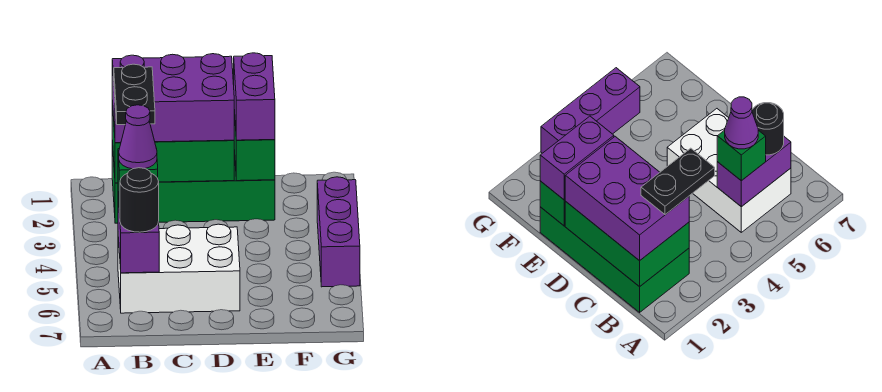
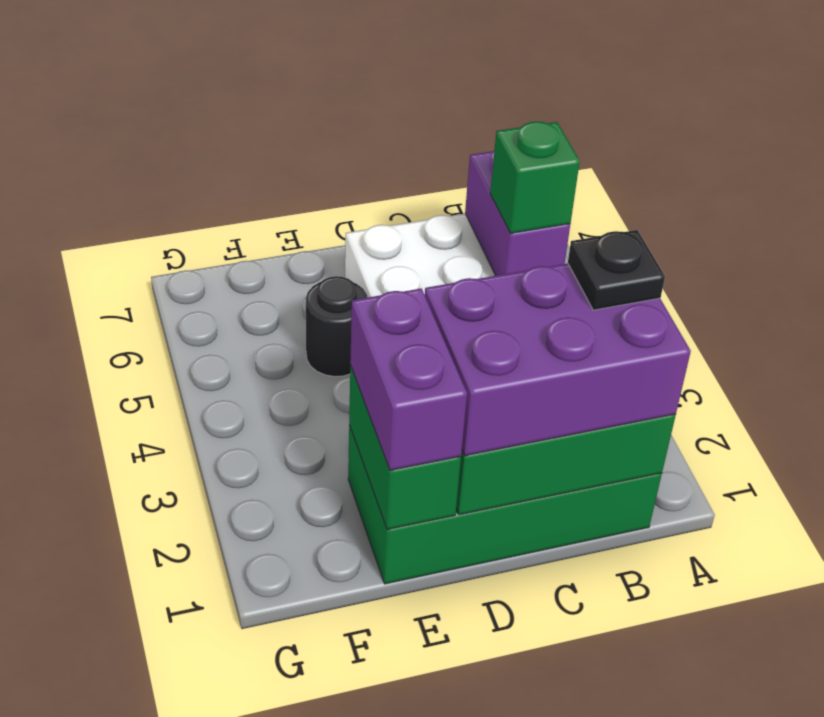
black plate B2:B3 level 4 -> black plate B2 level 4
purple cone B5 level 4 -> none
black round brick B6 level 3 -> black round brick E5 level 1
purple brick G3:G5 level 1 -> none

